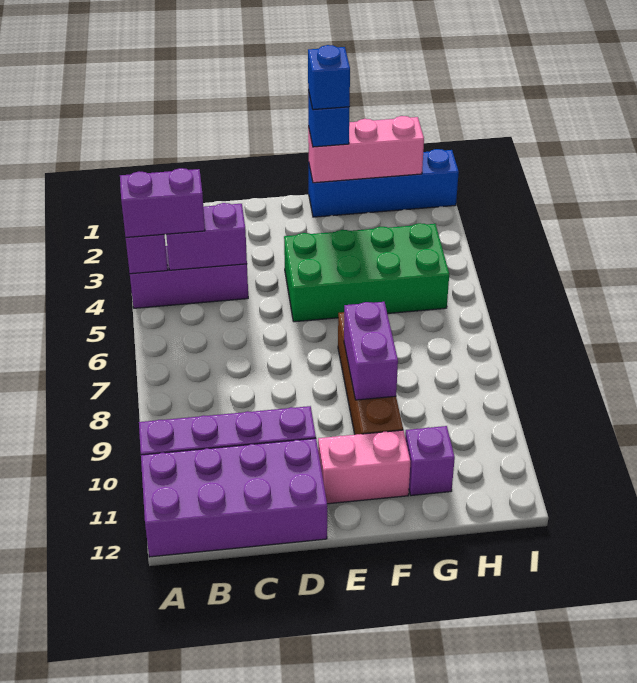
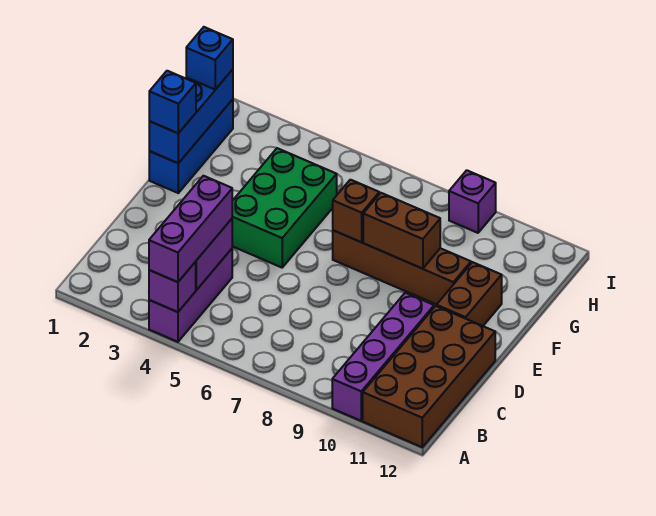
purple brick A4:B4 level 3 -> purple brick A4:C4 level 3
purple brick A11:D12 level 1 -> brown brick A11:D12 level 1
green brick E4:H5 level 1 -> green brick E4:G5 level 1
pink brick E11:F11 level 1 -> brown brick E11:F11 level 1
blue brick F1:I1 level 1 -> blue brick F1:H1 level 1
pink brick F1:H1 level 2 -> blue brick F1:H1 level 2
blue brick F1 level 4 -> blue brick H1 level 3
none -> brown brick F7 level 2
purple brick F8:F9 level 2 -> brown brick F8:F9 level 2
purple brick G11 level 1 -> purple brick I9 level 1

